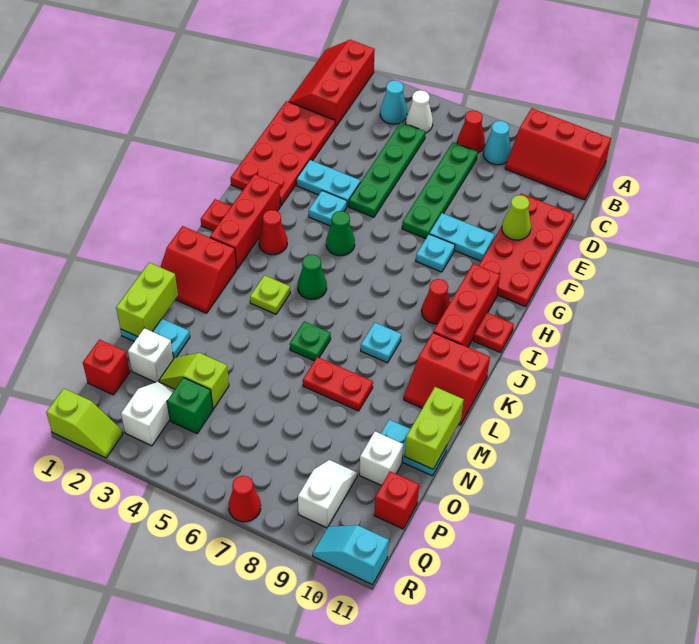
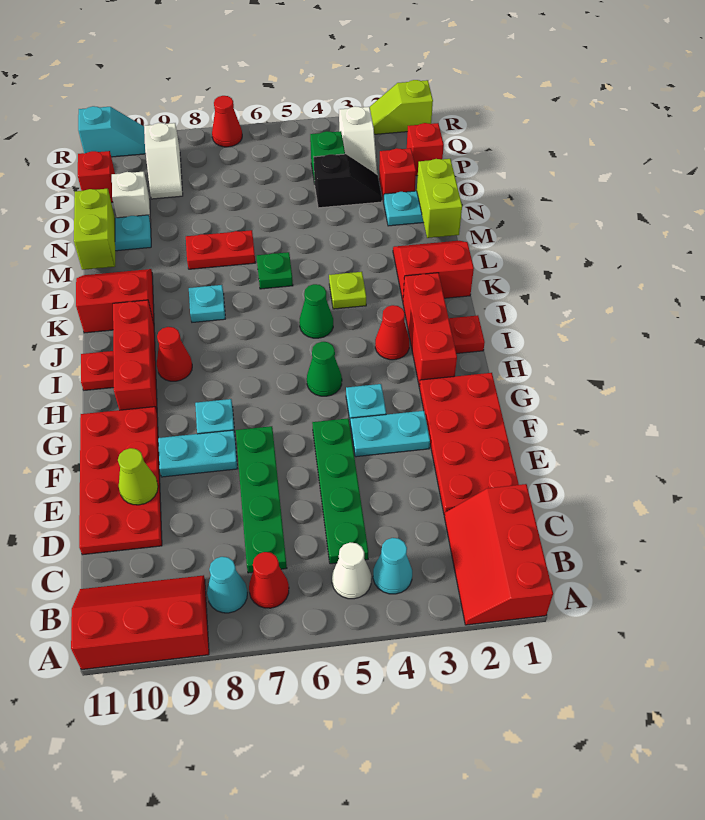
red slope A1:C2 level 1 top 2 -> red slope A1:C2 level 1 top 1
white brick O2 level 1 -> red brick O2 level 1
lime slope O3:O4 level 1 top 4 -> black slope O3:O4 level 1 top 4

